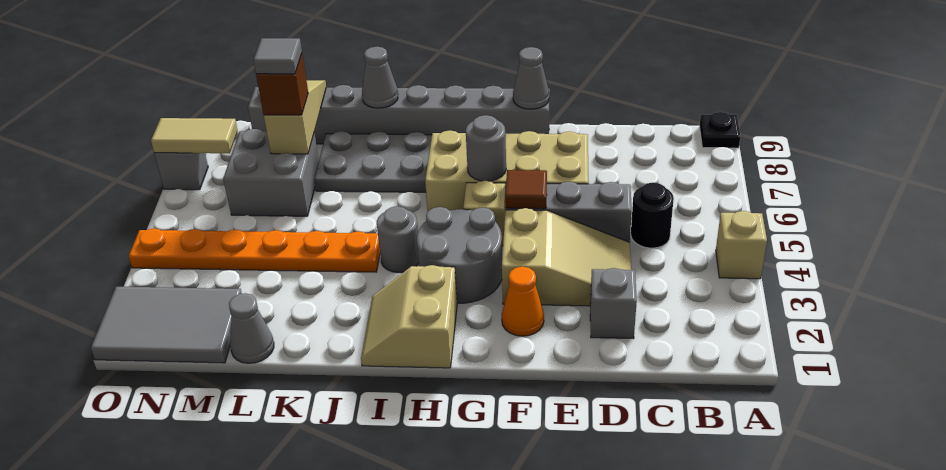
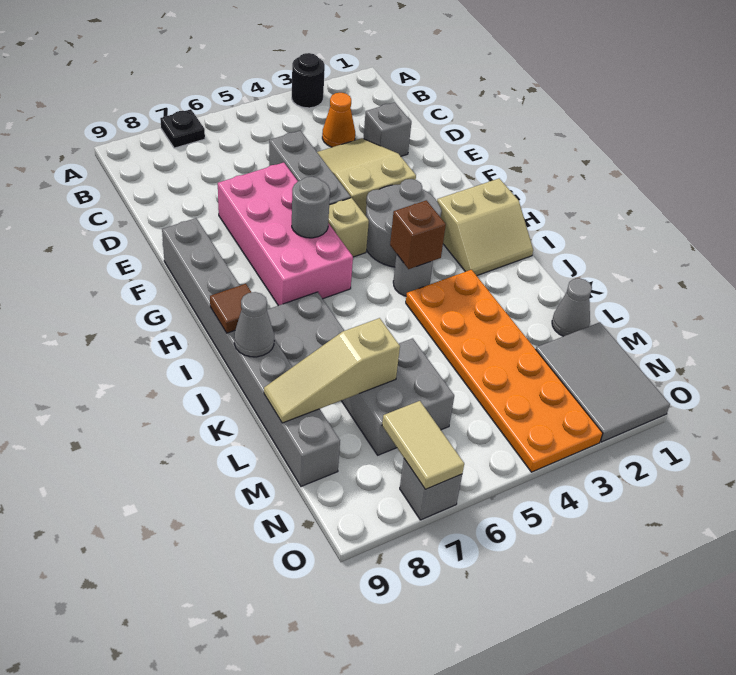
tan brick A4 level 1 -> none
black plate A9 level 1 -> black plate A7 level 1
black round brick C5 level 1 -> black round brick A3 level 1
tan brick E6:H7 level 1 -> pink brick E6:H7 level 1
orange cone F2 level 1 -> orange cone C3 level 1
brown tile F5 level 2 -> brown tile I9 level 2
grey cone F9 level 2 -> none
orange plate J4:O4 level 1 -> orange plate J3:O4 level 1
brown brick L7 level 3 -> brown brick I4 level 2
grey tile L7 level 4 -> none

